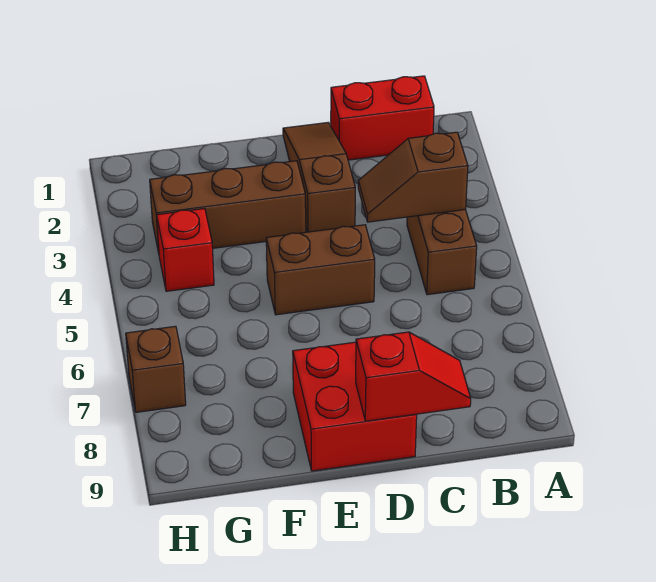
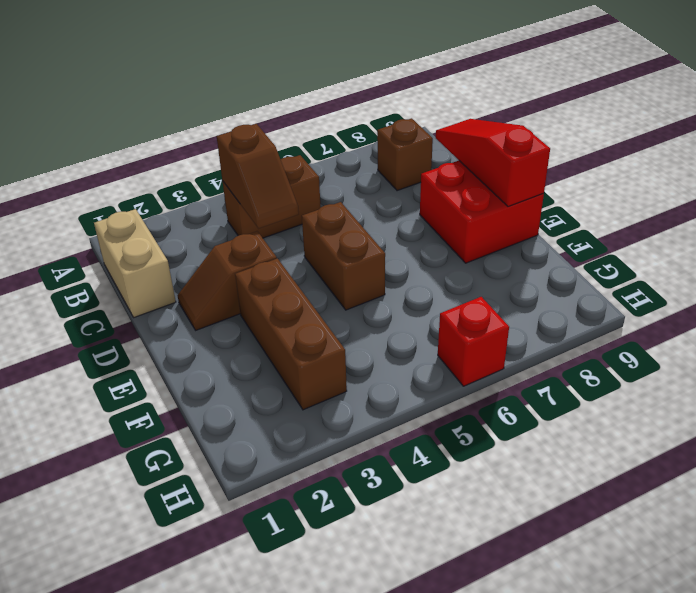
red brick B1:C1 level 1 -> tan brick B1:C1 level 1
red slope C9:D9 level 2 top D -> red slope C9:E9 level 2 top E
brown slope D1:D3 level 1 top 3 -> brown slope D2:D3 level 1 top 3
red brick G4 level 1 -> red brick H6 level 1
brown brick H7 level 1 -> brown brick B8 level 1

